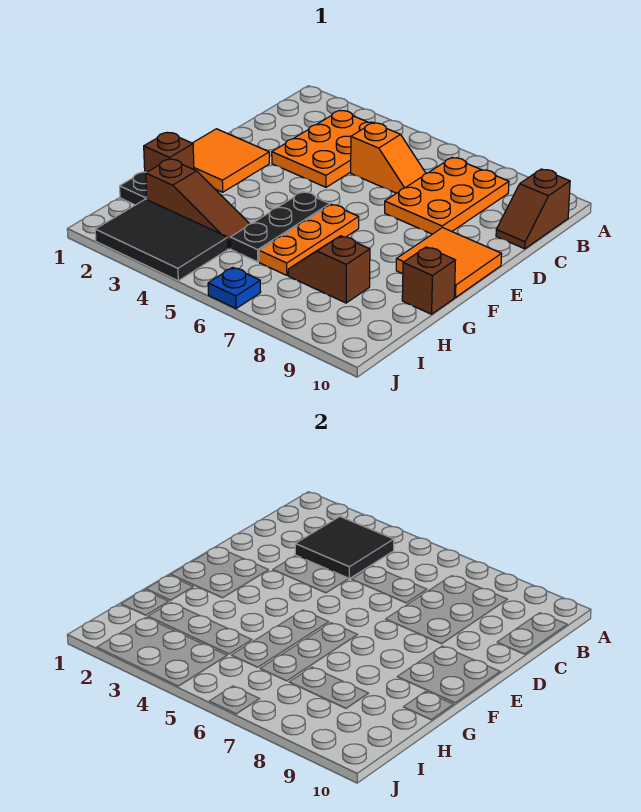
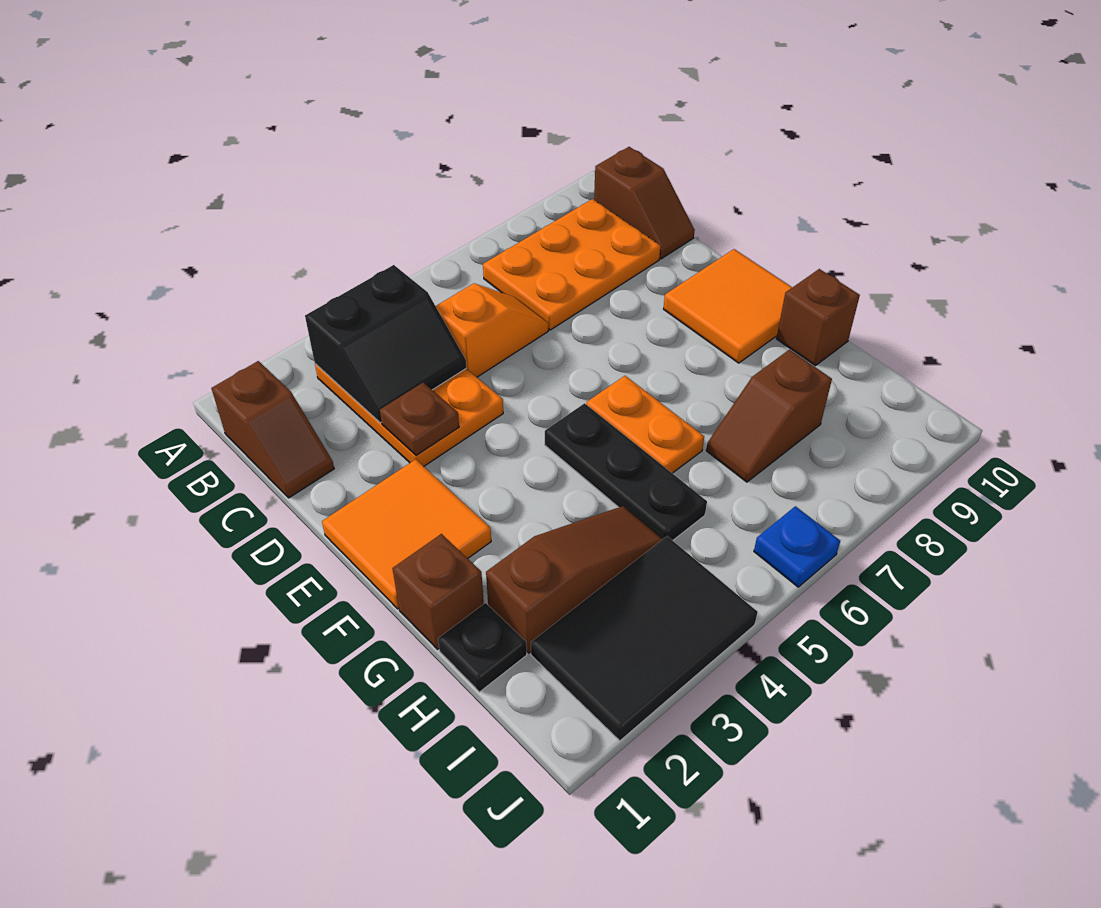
none -> brown slope B1:C1 level 1 top B
black tile B3:C4 level 2 -> black slope B3:C4 level 2 top B
orange plate B7:D8 level 1 -> orange plate B7:C9 level 1
none -> brown plate D3 level 2
orange plate F6:H6 level 1 -> orange plate F6:G6 level 1

